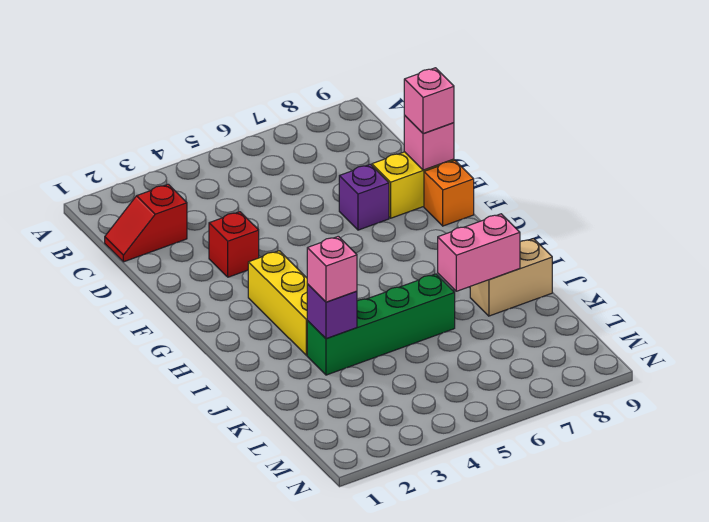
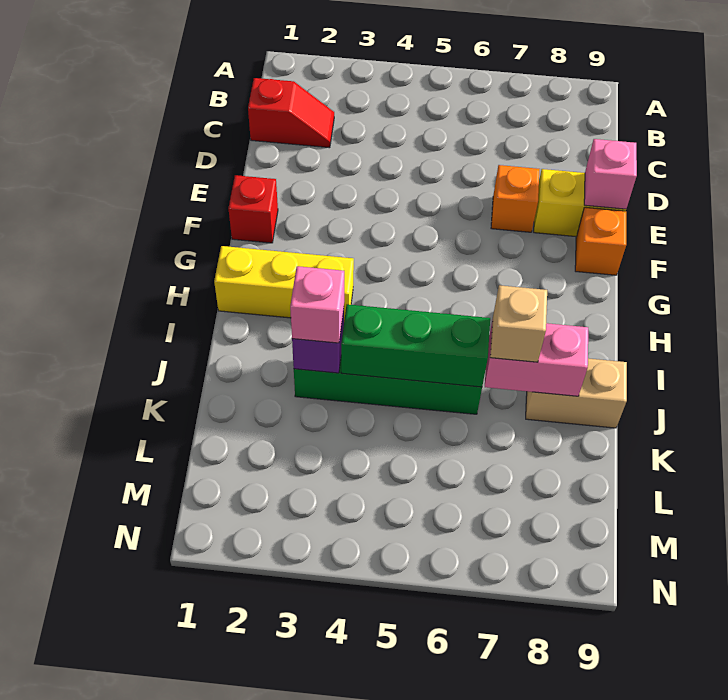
red slope C1:C2 level 1 top 2 -> red slope C1:C2 level 1 top 1
red brick E3 level 1 -> red brick F1 level 1
purple brick E7 level 1 -> orange brick E7 level 1
pink brick E9 level 3 -> none
yellow brick G3:I3 level 1 -> yellow brick H1:H3 level 1
none -> green brick J4:J6 level 2
none -> tan brick J7 level 3

